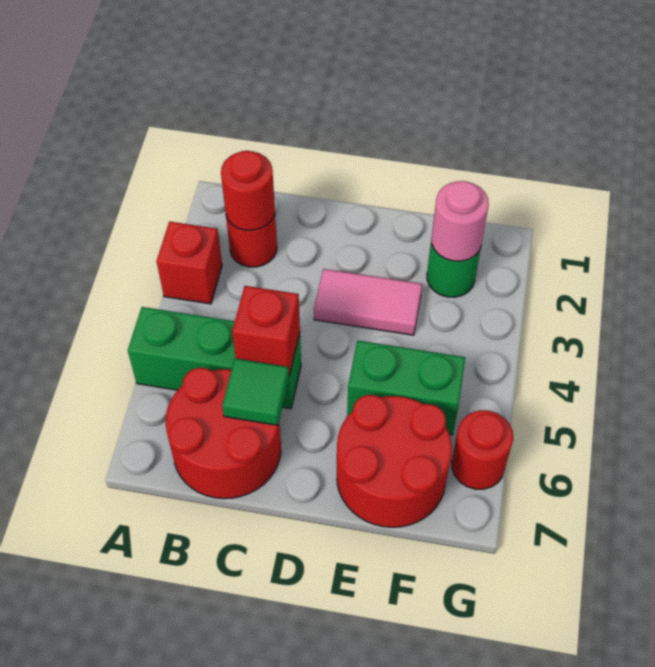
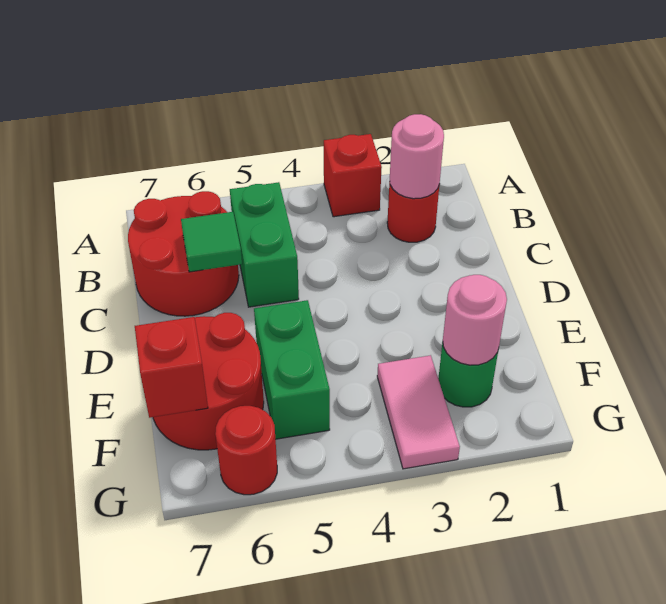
green brick A5:C5 level 1 -> green brick B5:C5 level 1
red round brick B2 level 2 -> pink round brick B2 level 2
red brick C5 level 2 -> red brick F7 level 2
pink tile D3:E3 level 1 -> pink tile F3:G3 level 1

